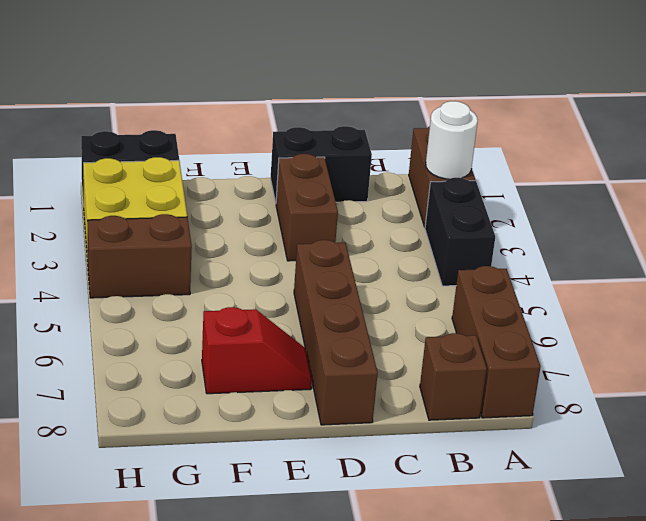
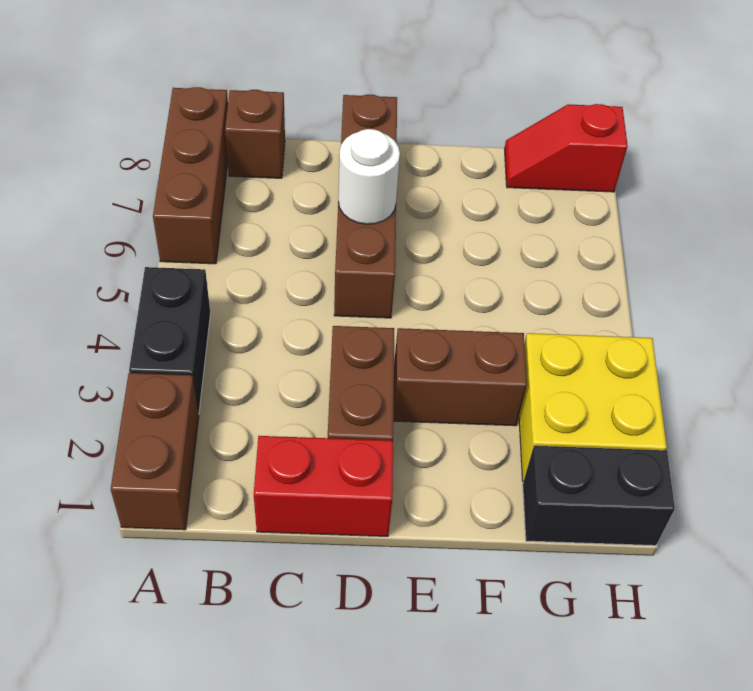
white round brick A2 level 2 -> white round brick D6 level 2
black brick C1:D1 level 1 -> red brick C1:D1 level 1
red slope E7:F7 level 1 top F -> red slope G8:H8 level 1 top H
brown brick G4:H4 level 1 -> brown brick E3:F3 level 1

